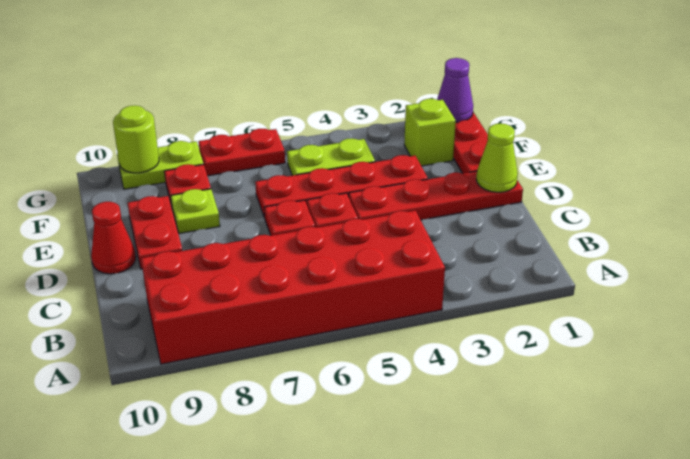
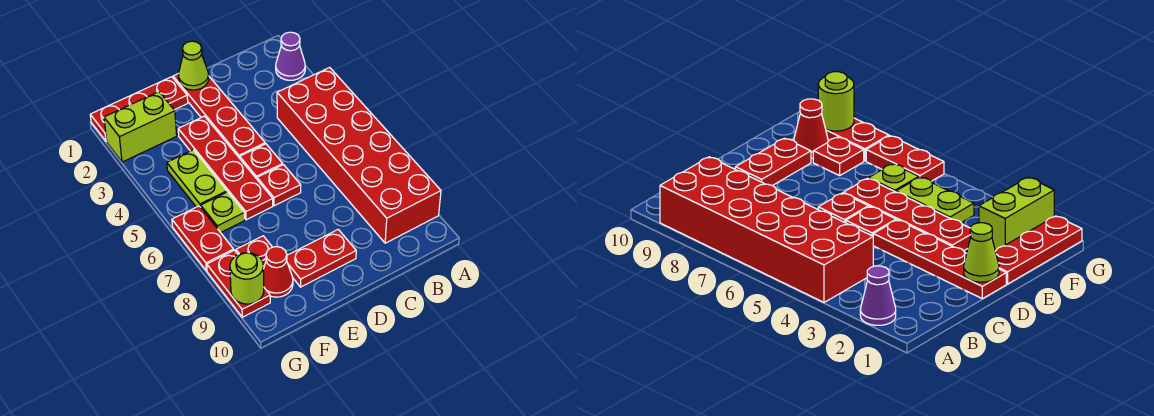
red cone D10 level 1 -> red cone F9 level 1
lime plate E8 level 1 -> lime plate F6 level 1
lime brick F2 level 1 -> lime brick F2:G2 level 1
purple cone G1 level 2 -> purple cone A2 level 1
lime plate G8:G9 level 1 -> red plate G8:G9 level 1

